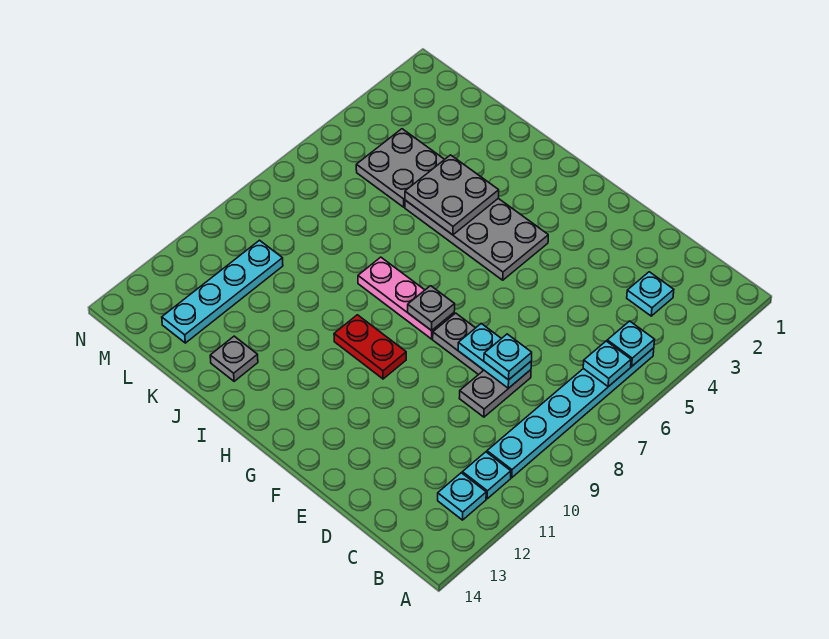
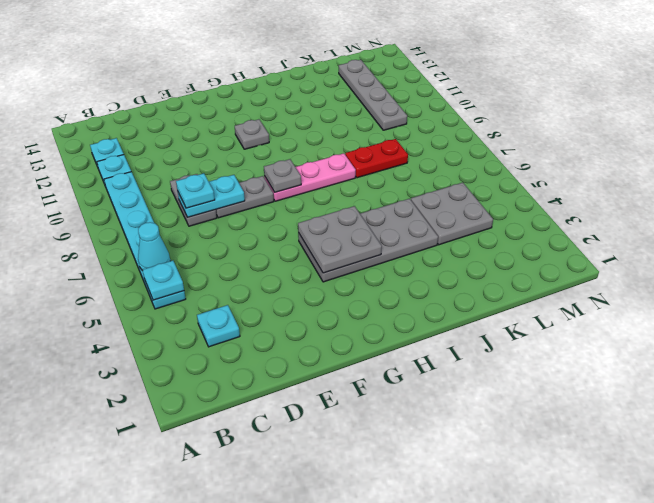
cyan plate B6 level 2 -> cyan cone B6 level 2
red plate G10:H10 level 1 -> red plate J8:K8 level 1
grey plate I4:J5 level 2 -> grey plate G4:H5 level 2
grey plate J13 level 1 -> grey plate G11 level 1
cyan plate L10:L13 level 1 -> grey plate L10:L13 level 1

